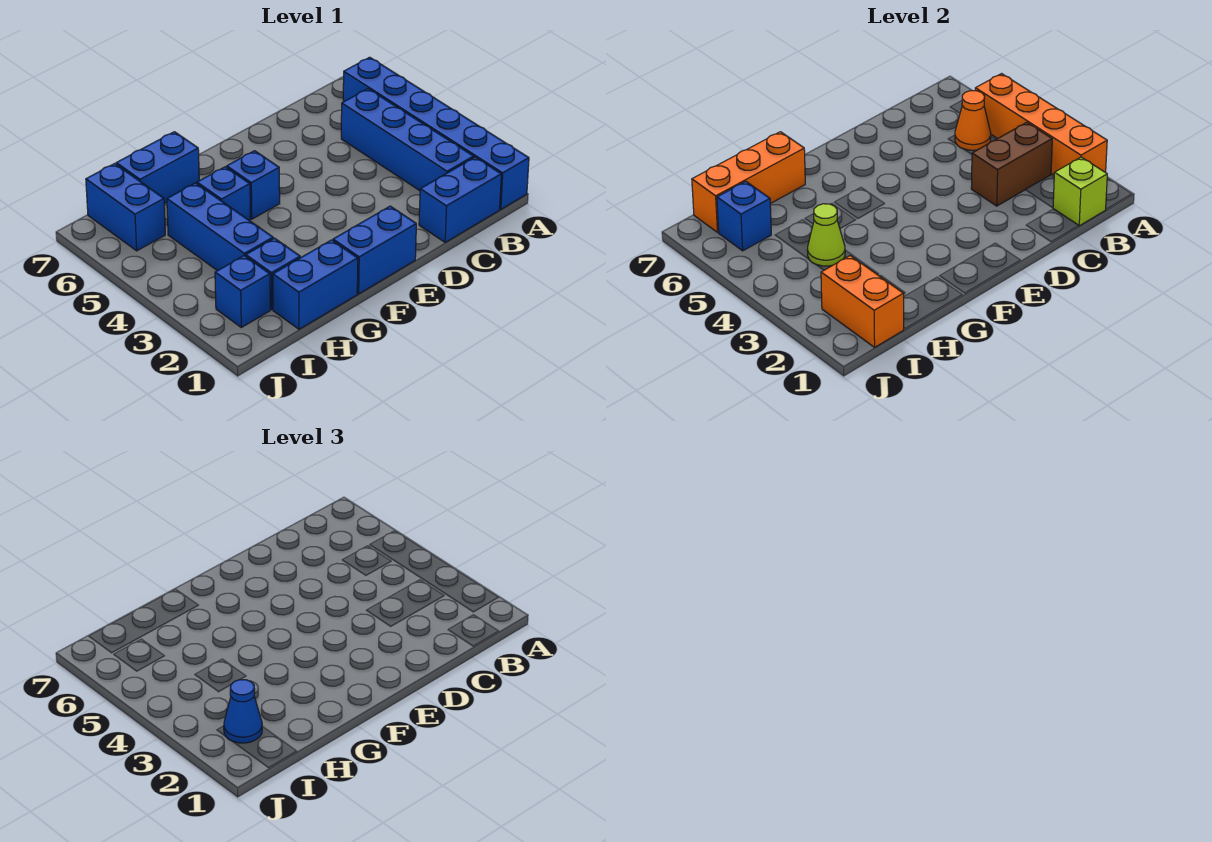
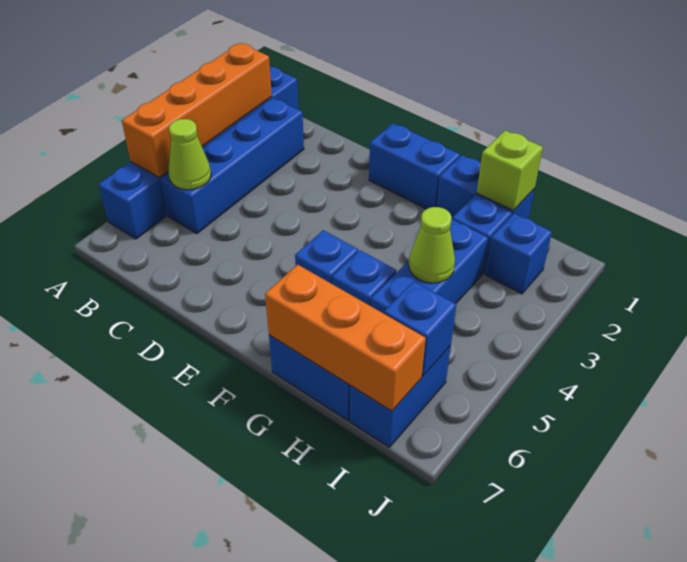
blue brick B1:C1 level 1 -> none
lime brick B1 level 2 -> lime brick H1 level 2
brown brick B3:C3 level 2 -> none
orange cone B5 level 2 -> lime cone B5 level 2
orange brick I1:I2 level 2 -> none
blue cone I2 level 3 -> none

